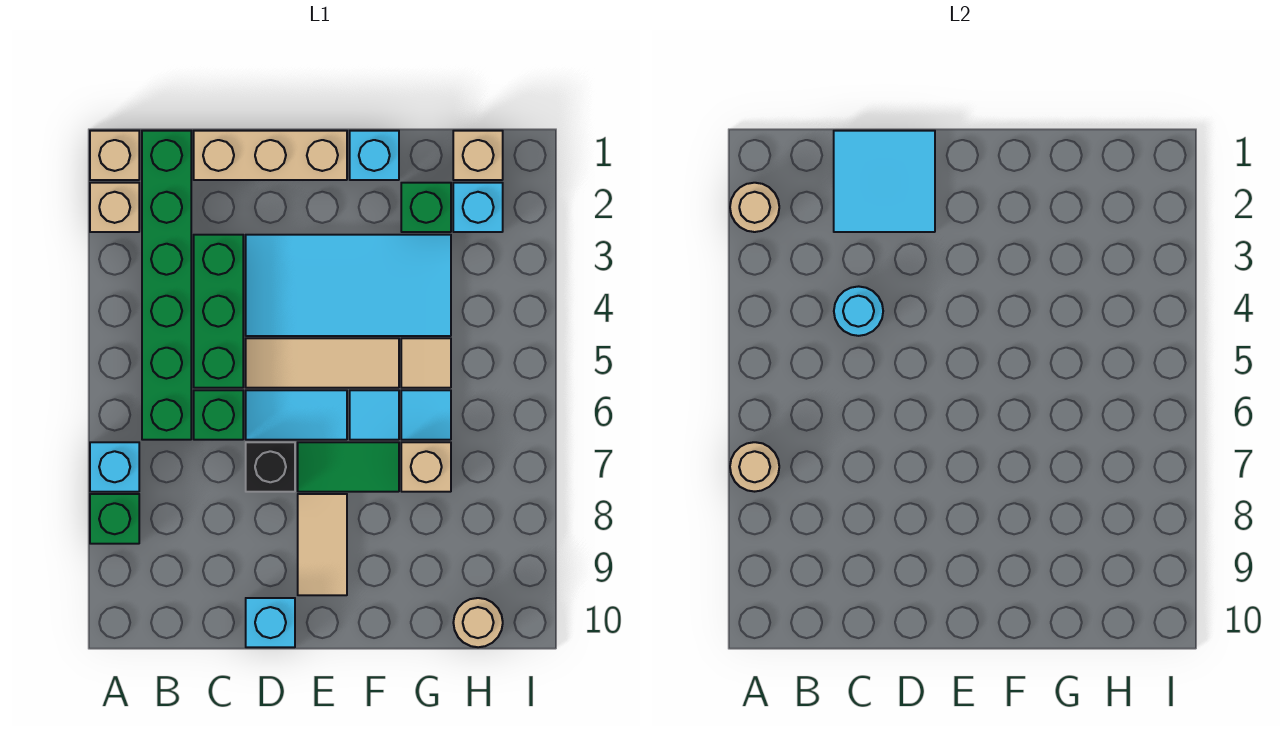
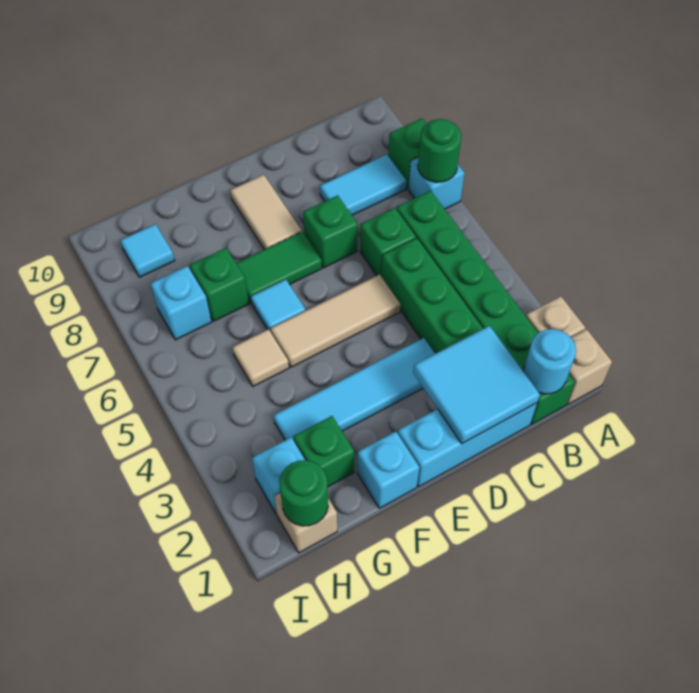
tan round brick A2 level 2 -> none
tan round brick A7 level 2 -> green round brick A7 level 2
tan brick C1:E1 level 1 -> cyan brick C1:E1 level 1
cyan round brick C4 level 2 -> cyan round brick B1 level 2
cyan tile D3:G4 level 1 -> cyan tile D3:G3 level 1
cyan tile D6:E6 level 1 -> cyan tile B8:C8 level 1
black brick D7 level 1 -> green brick D7 level 1
cyan brick D10 level 1 -> cyan brick H7 level 1
cyan tile G6 level 1 -> cyan tile H9 level 1
tan brick G7 level 1 -> green brick G7 level 1
none -> green round brick H1 level 2
tan round brick H10 level 1 -> none

